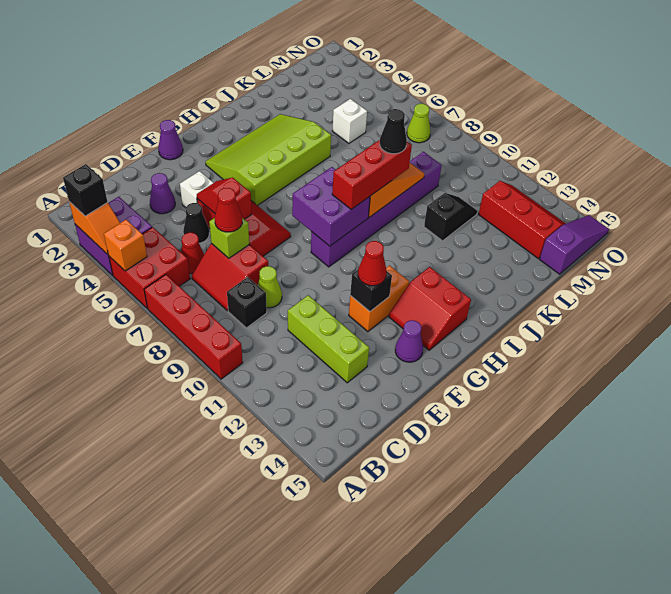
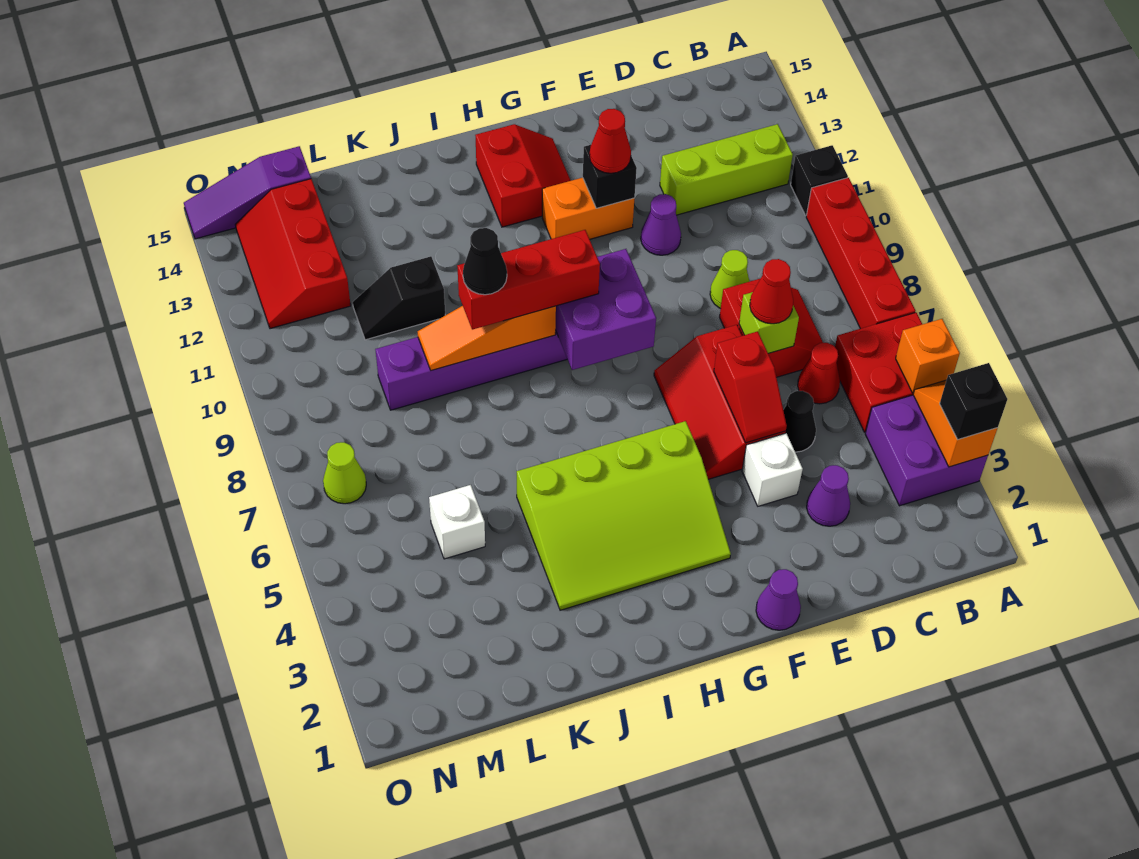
black brick C9 level 1 -> black brick A11 level 1
lime brick D11:D13 level 1 -> lime brick B12:D12 level 1
purple cone F14 level 1 -> purple cone E11 level 1

